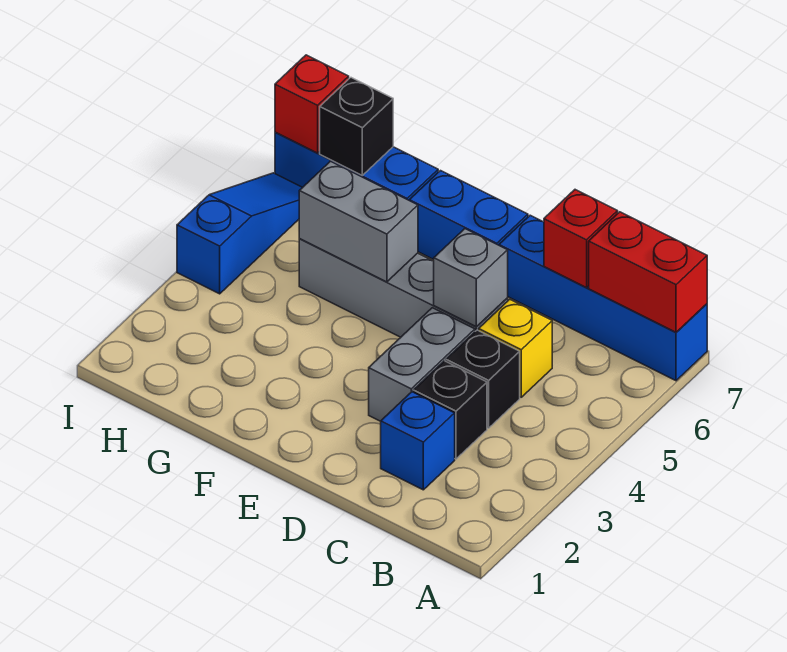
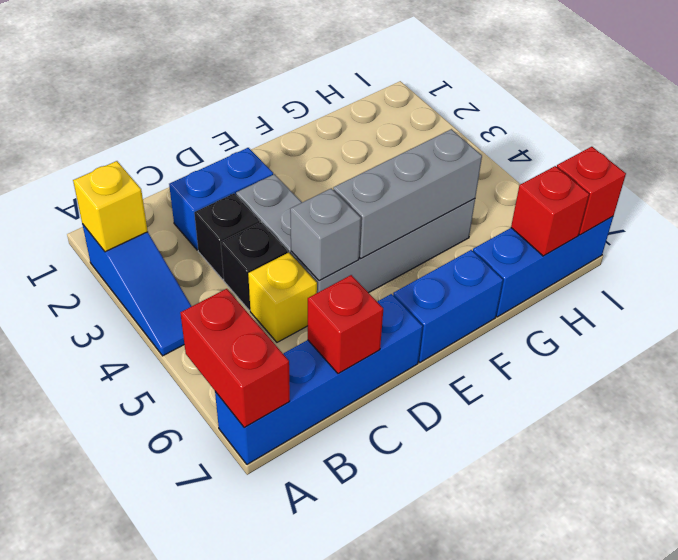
none -> yellow brick A2 level 2
red brick A7:B7 level 2 -> red brick A6:A7 level 2
blue brick C2 level 1 -> blue brick C2:D2 level 1
grey brick F5:G5 level 2 -> grey brick E5:G5 level 2
black brick H7 level 2 -> red brick H7 level 2
blue slope I4:I6 level 1 top 4 -> blue slope A2:A4 level 1 top 2

